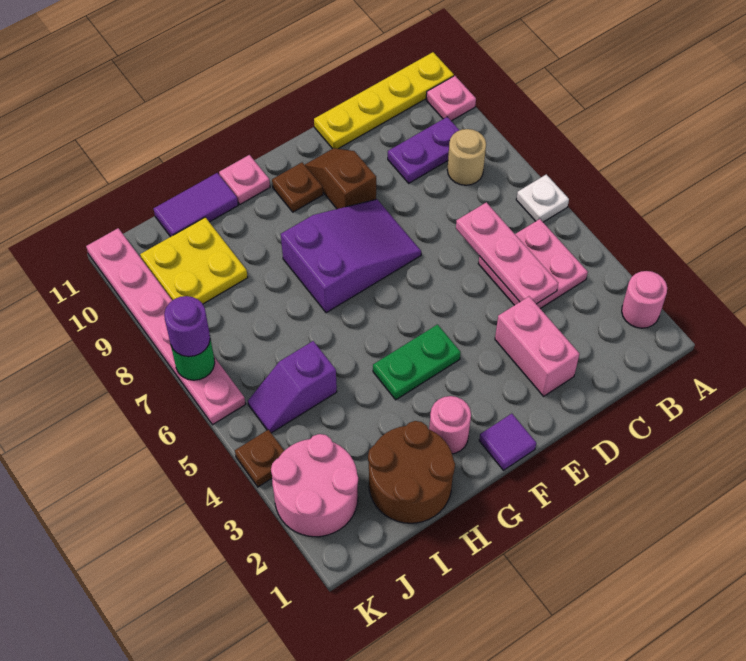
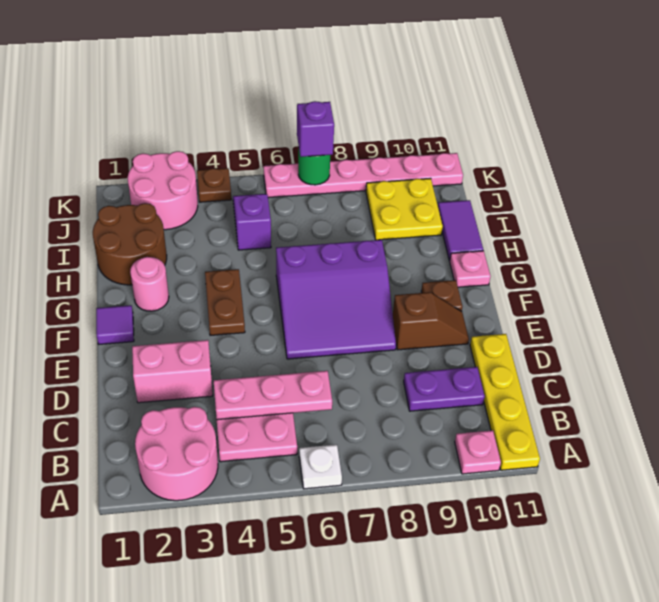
pink round brick A2 level 1 -> pink round brick A2:B3 level 1
tan round brick B8 level 1 -> none
purple plate B9:C9 level 1 -> purple plate C9:C10 level 1
purple slope E7:G8 level 1 top G -> purple slope E6:G8 level 1 top G
green plate F4:G4 level 1 -> brown plate F4:G4 level 1
purple round brick K7 level 3 -> purple brick K7 level 3

